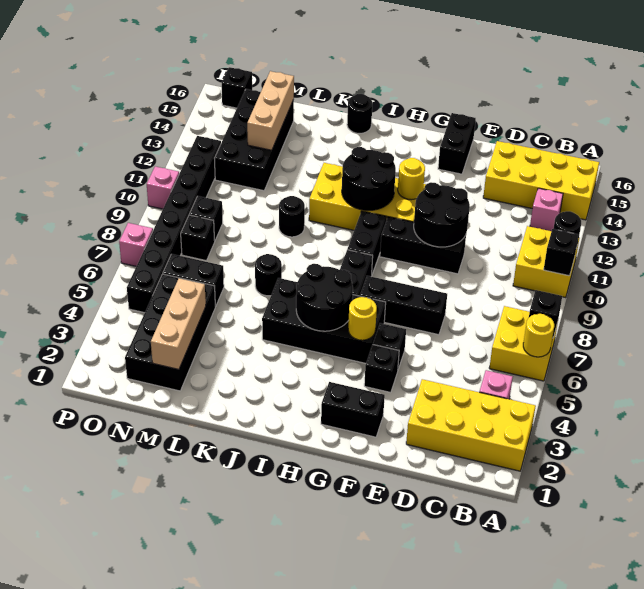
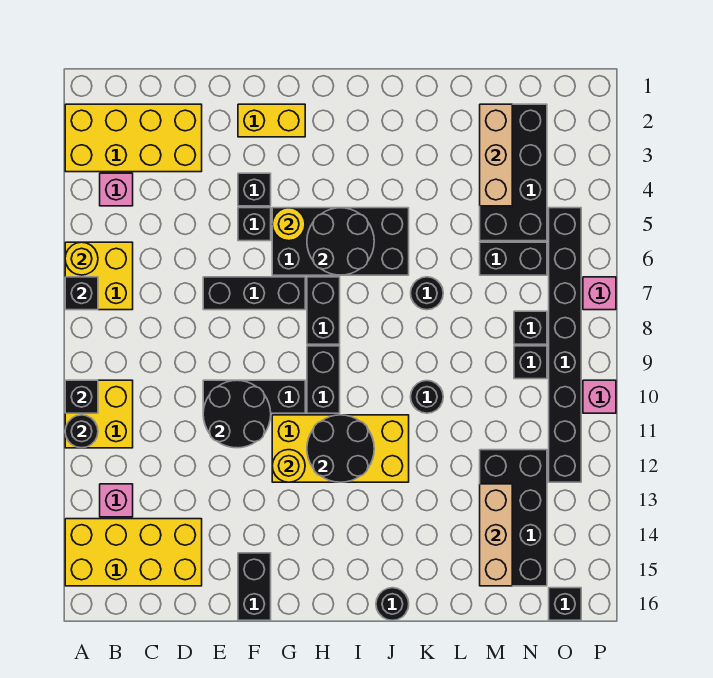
black brick F2:G2 level 1 -> yellow brick F2:G2 level 1

